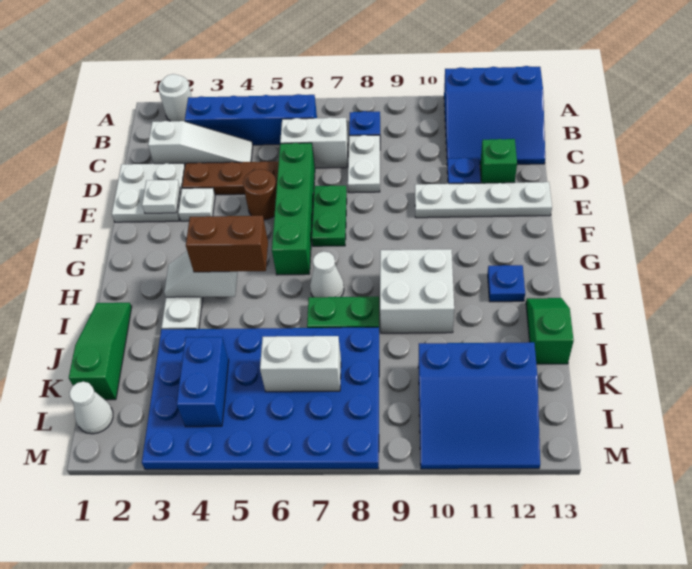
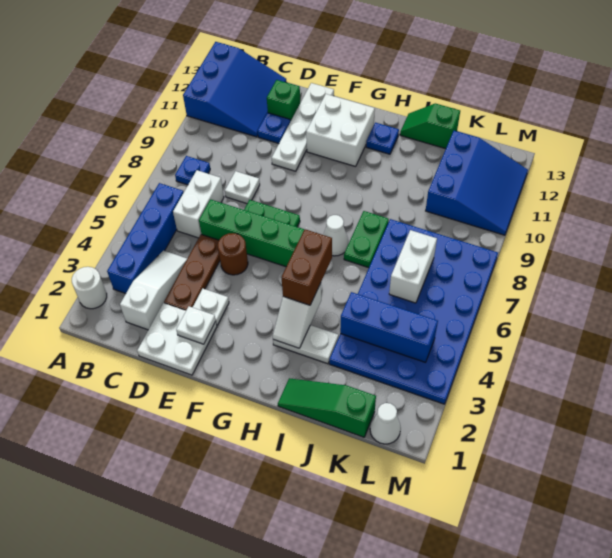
white plate C8:D8 level 1 -> white plate D8 level 1
white brick H9:I10 level 1 -> white brick F11:G12 level 1
blue brick K4:L4 level 2 -> blue brick J4:L4 level 2

